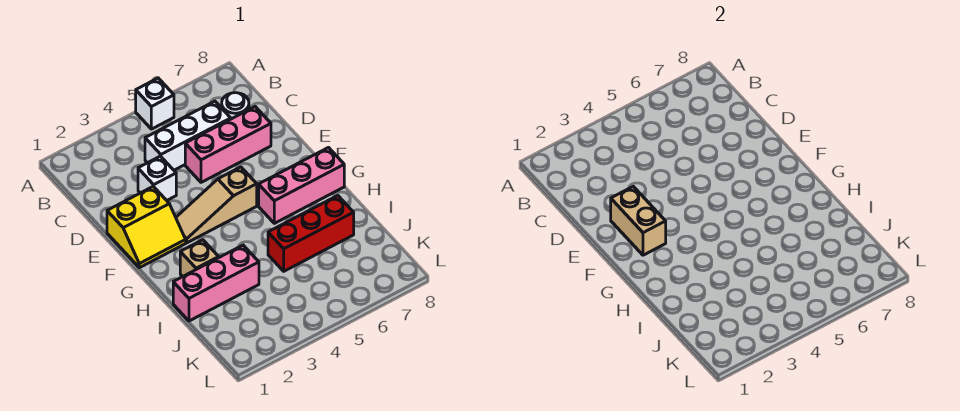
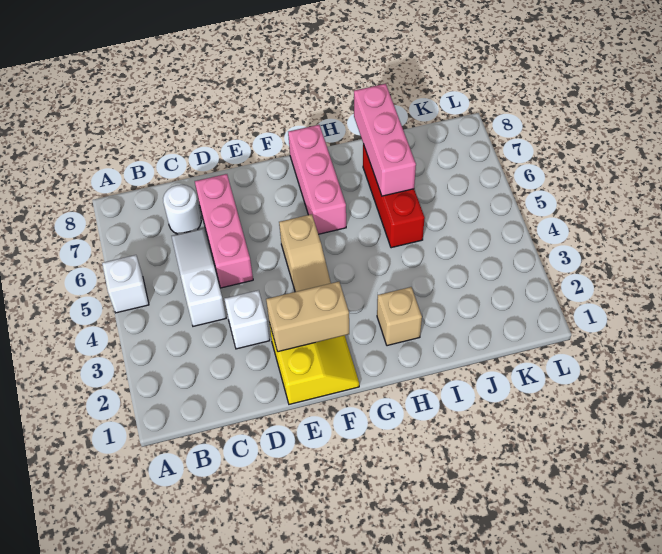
white brick C4:C6 level 1 -> white slope C4:C6 level 1 top 4
pink brick I1:I3 level 1 -> pink brick I6:I8 level 2

